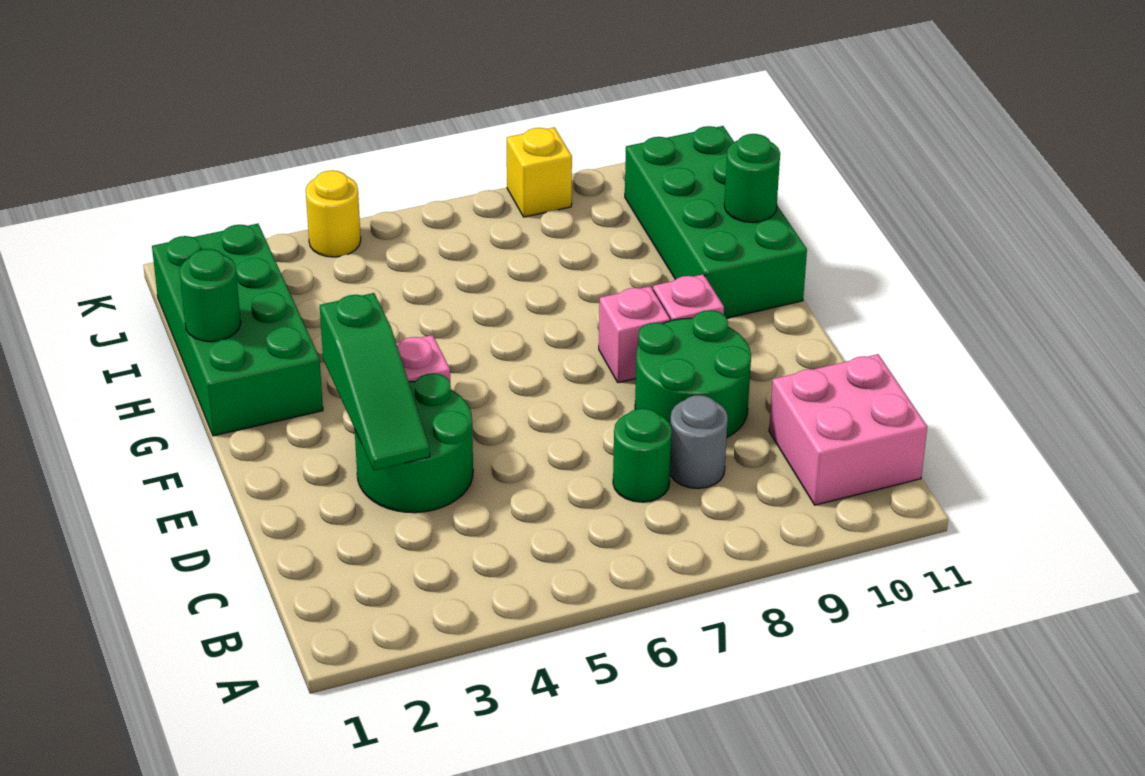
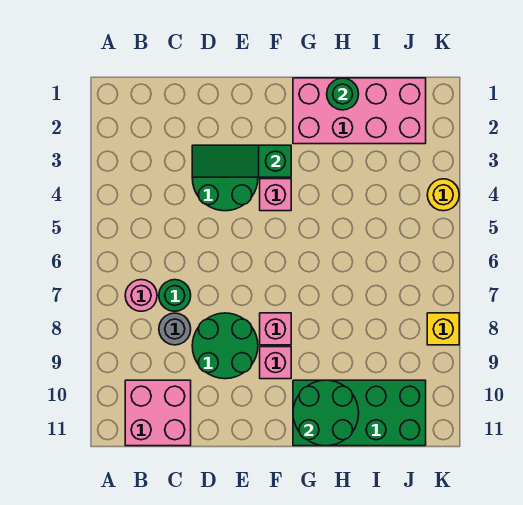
none -> pink round brick B7 level 1
green brick G1:J2 level 1 -> pink brick G1:J2 level 1
green round brick H11 level 2 -> green round brick G10:H11 level 2

